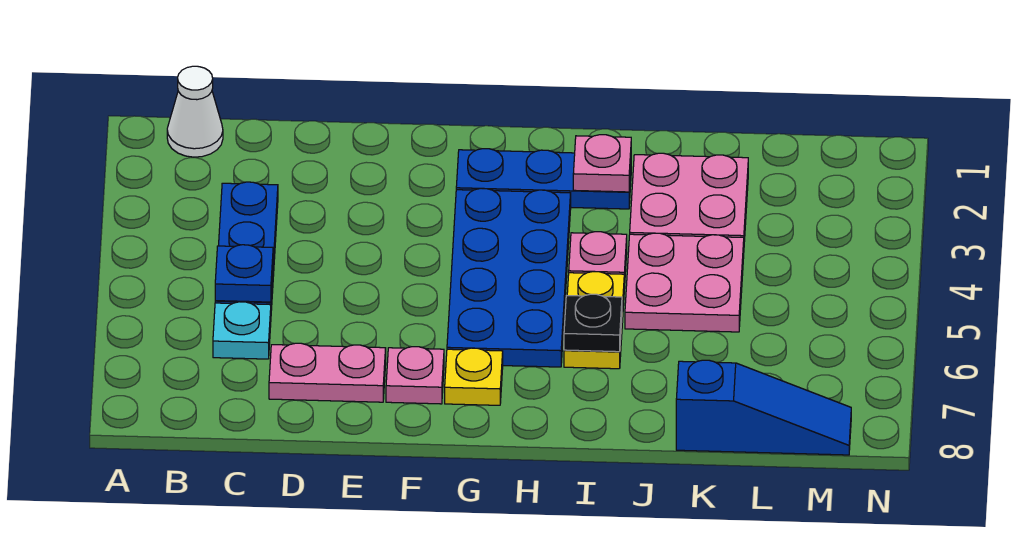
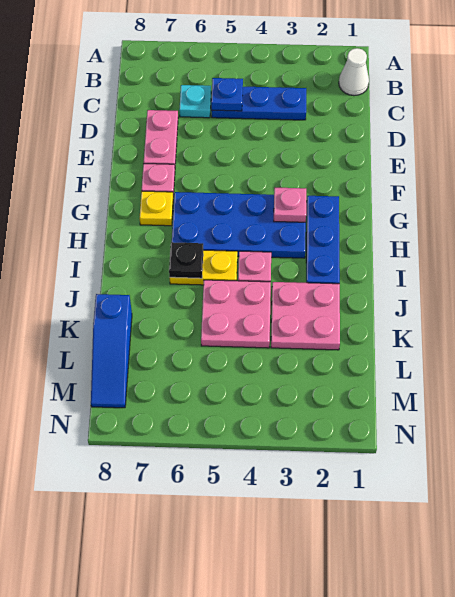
pink plate I2 level 2 -> pink plate G3 level 2

